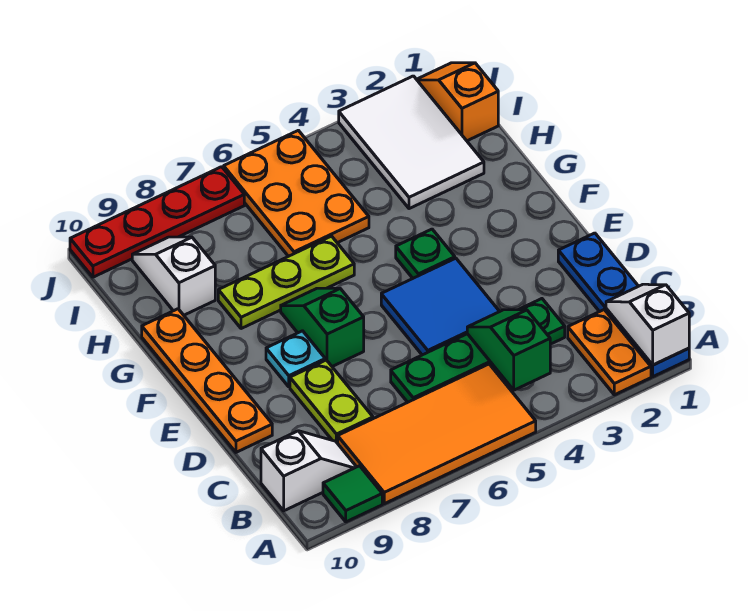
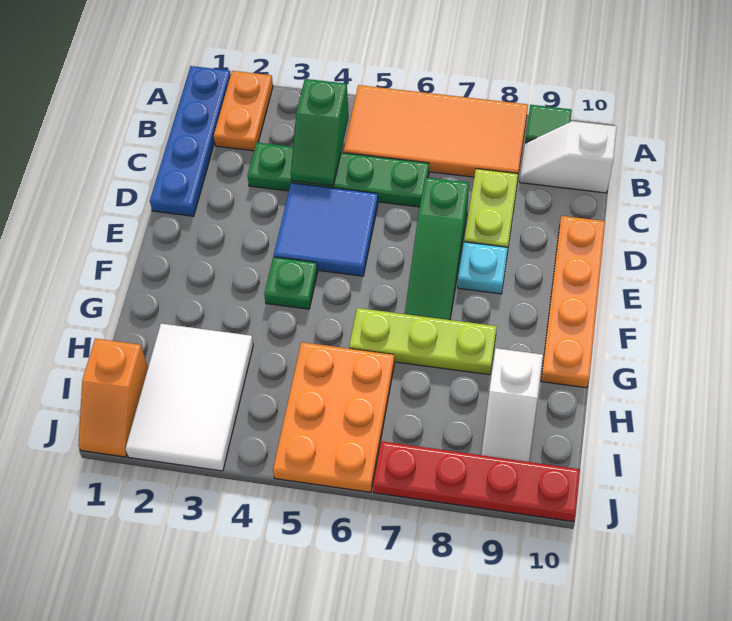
white slope A1:B1 level 2 top A -> none
green slope E7:F7 level 1 top E -> green slope D7:F7 level 1 top D

